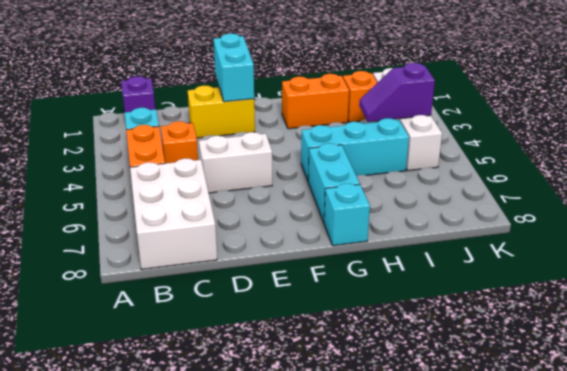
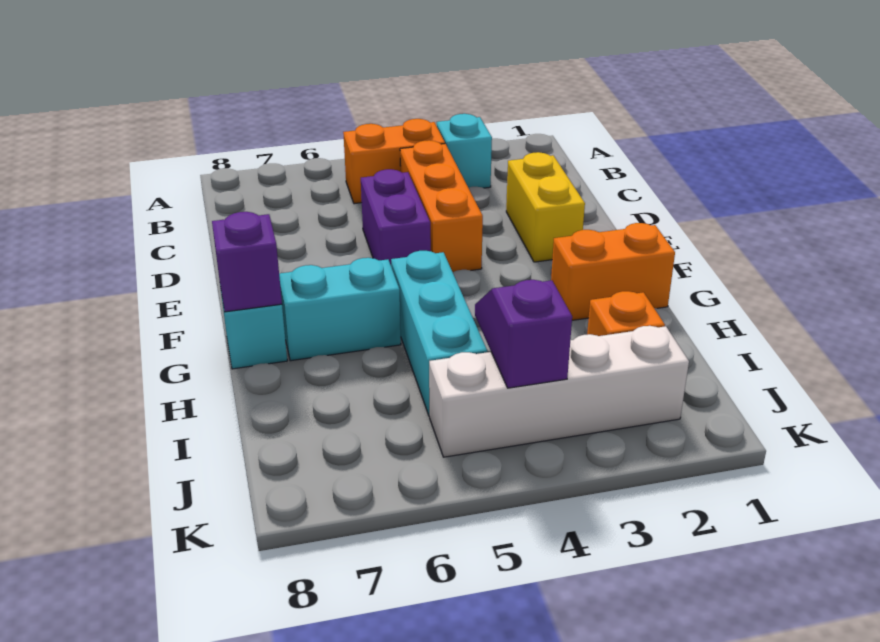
purple brick B1 level 1 -> purple brick G8 level 2
white brick B6:C8 level 1 -> none
orange brick C4 level 1 -> orange brick C4:E4 level 1
white brick D5:E5 level 1 -> purple brick D5:E5 level 1
cyan brick E1:E2 level 2 -> none
orange brick G2:H2 level 1 -> orange brick G1:G2 level 1

